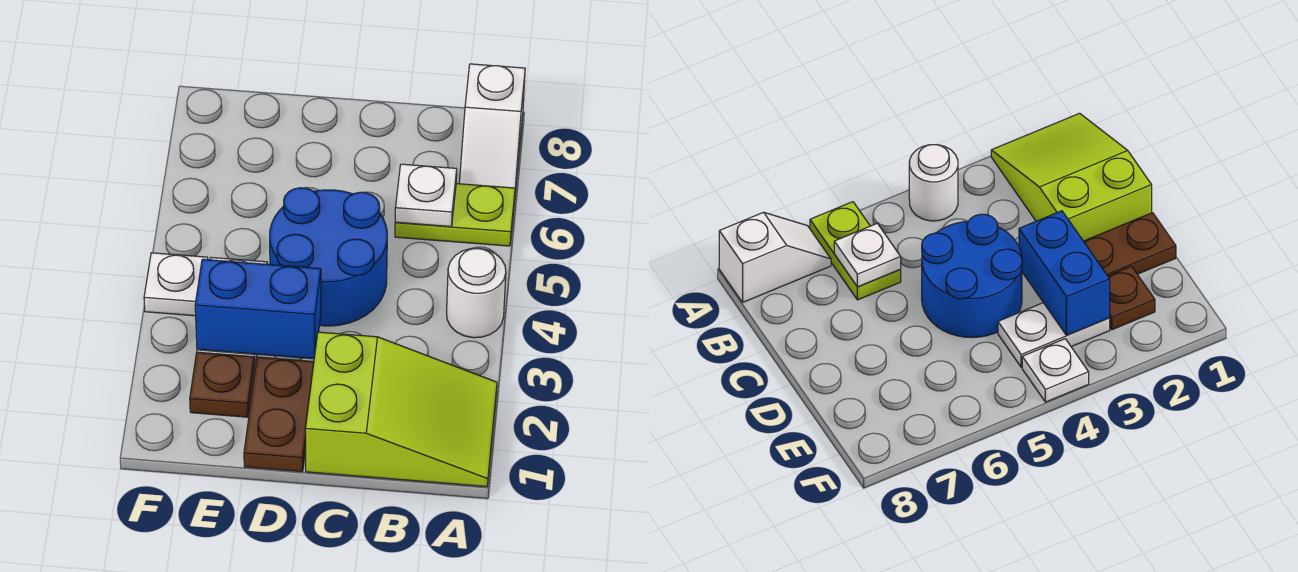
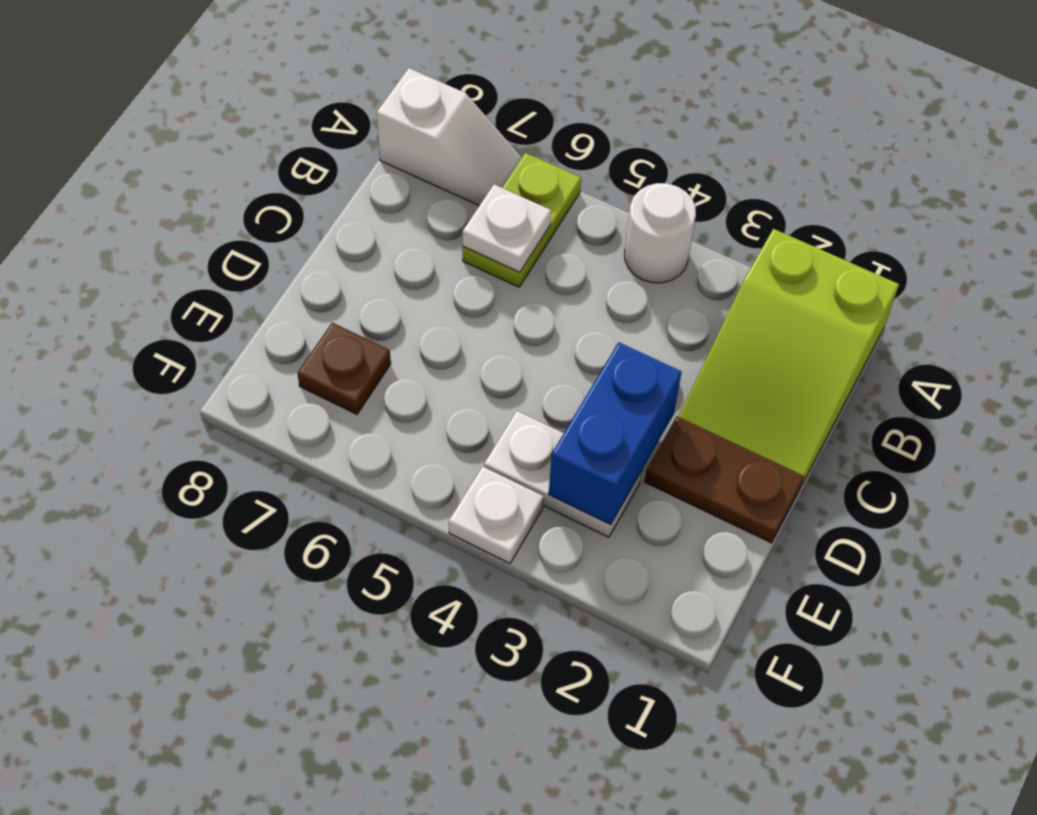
lime slope A1:C2 level 1 top C -> lime slope A1:C2 level 1 top A
blue round brick C4:D5 level 1 -> none
brown plate E2 level 1 -> brown plate E7 level 1

